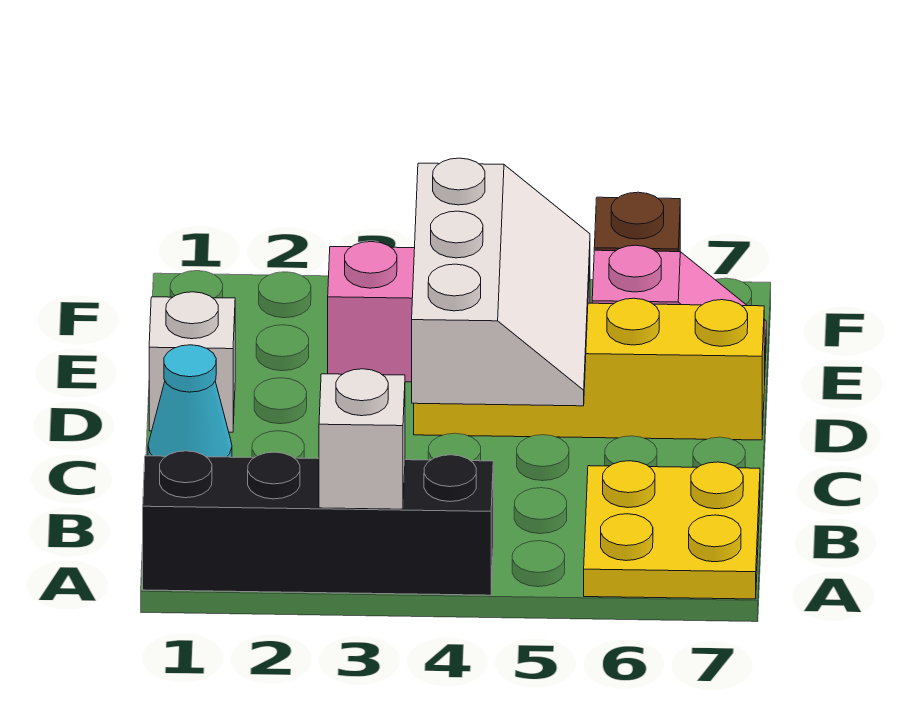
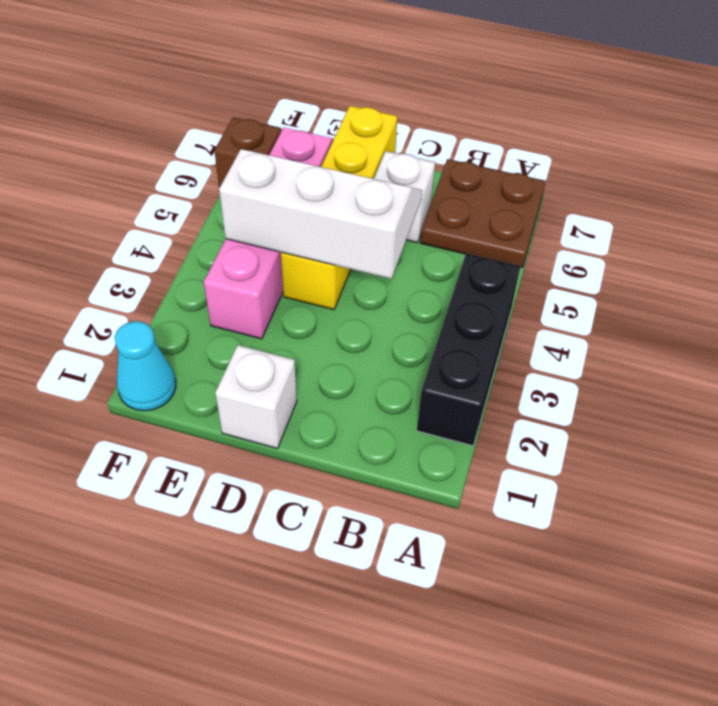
black brick A1:A4 level 1 -> black brick A2:A4 level 1
white brick A3 level 2 -> white brick C6 level 1
yellow plate A6:B7 level 1 -> brown plate A6:B7 level 1
cyan cone C1 level 1 -> cyan cone F1 level 1

